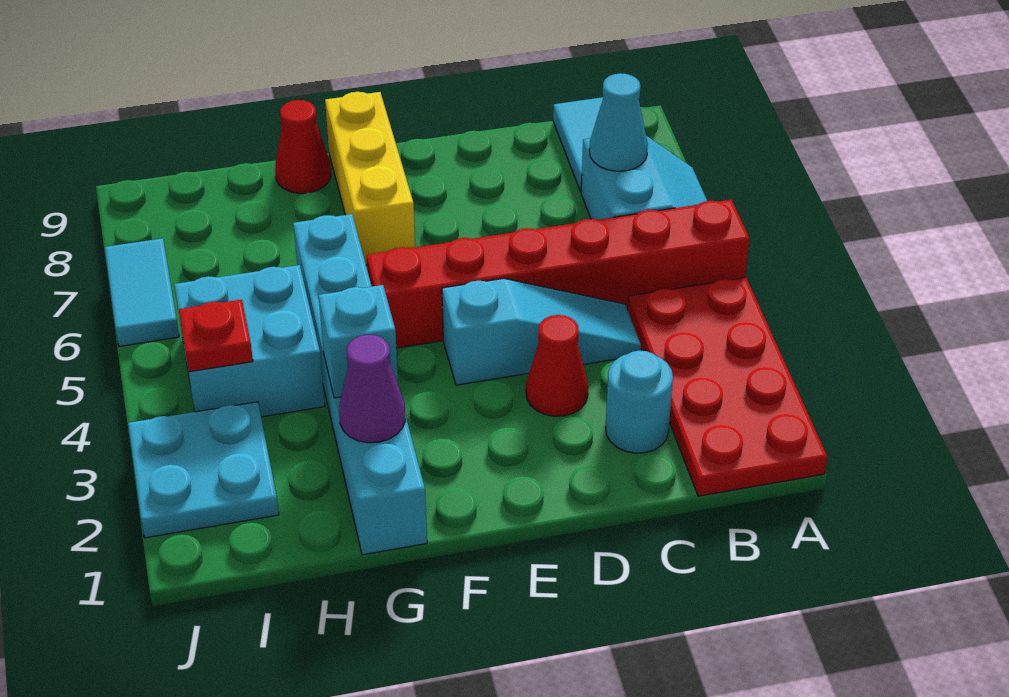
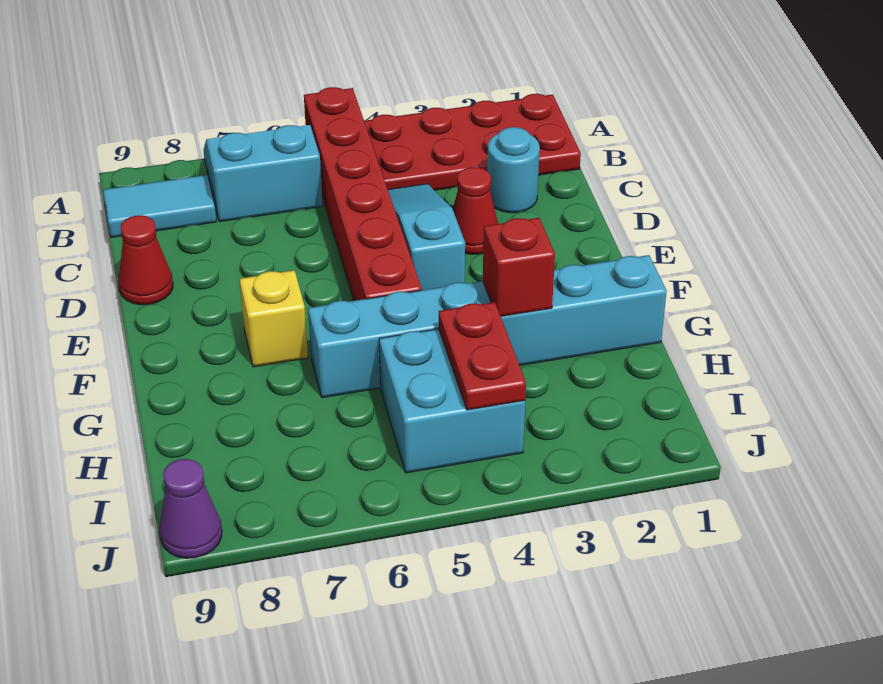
cyan cone B7 level 2 -> none
yellow brick F7:F9 level 1 -> yellow brick F7 level 1
purple cone G2 level 2 -> purple cone J9 level 1
cyan brick G3 level 2 -> red brick G3 level 2
red cone G9 level 1 -> red cone D9 level 1
cyan plate I2:J3 level 1 -> none
red plate I4 level 2 -> red plate H4:I4 level 2
cyan tile J6:J7 level 1 -> none

